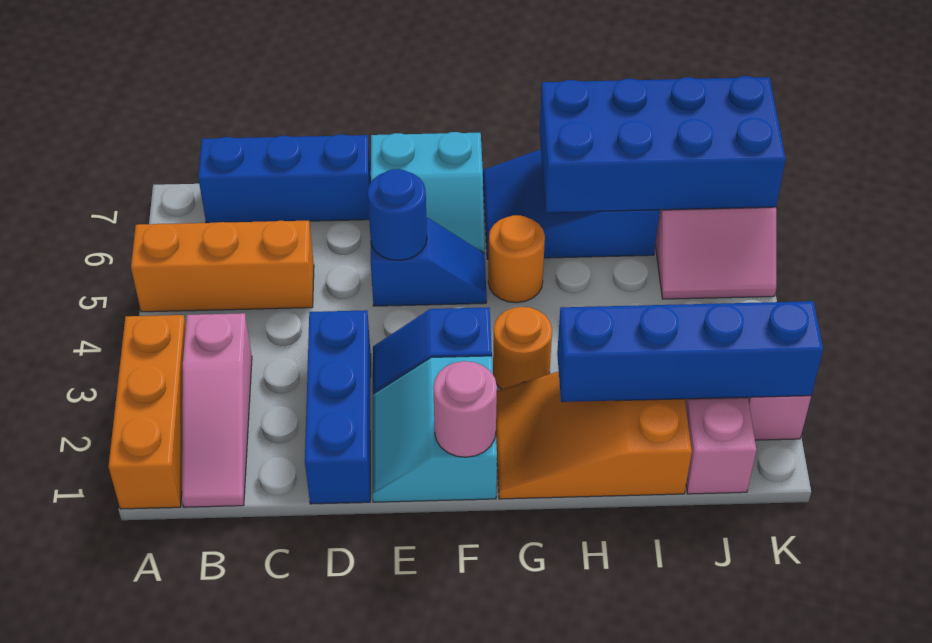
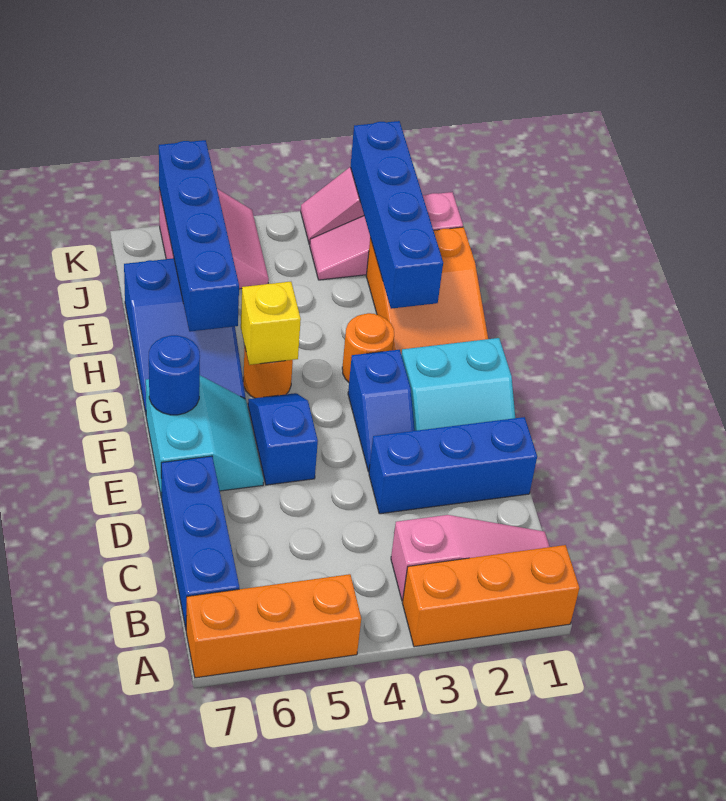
orange brick A5:C5 level 1 -> orange brick A5:A7 level 1
blue round brick E5 level 2 -> blue round brick F7 level 2
pink round brick F1 level 2 -> none
none -> yellow brick G5 level 2
blue brick H6:K7 level 2 -> blue brick H6:K6 level 2

